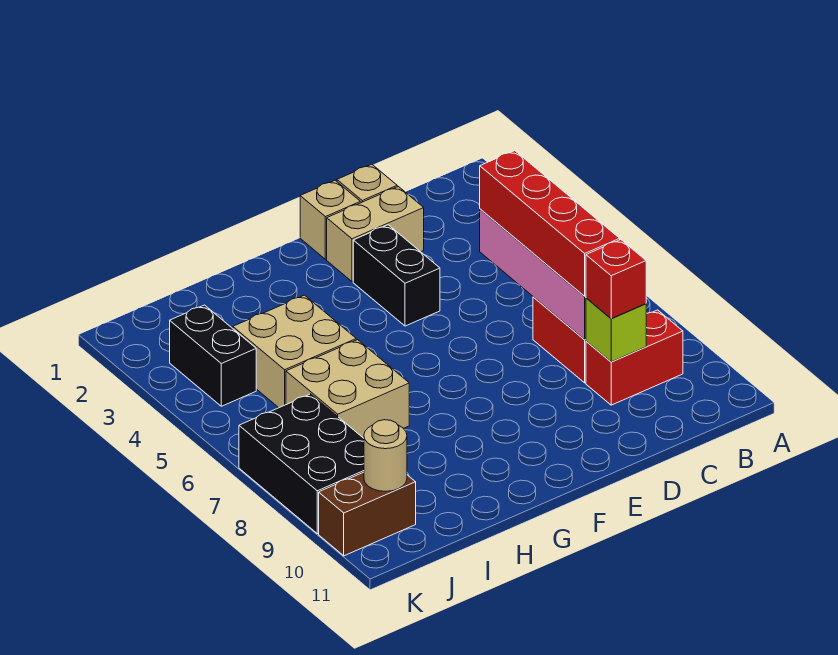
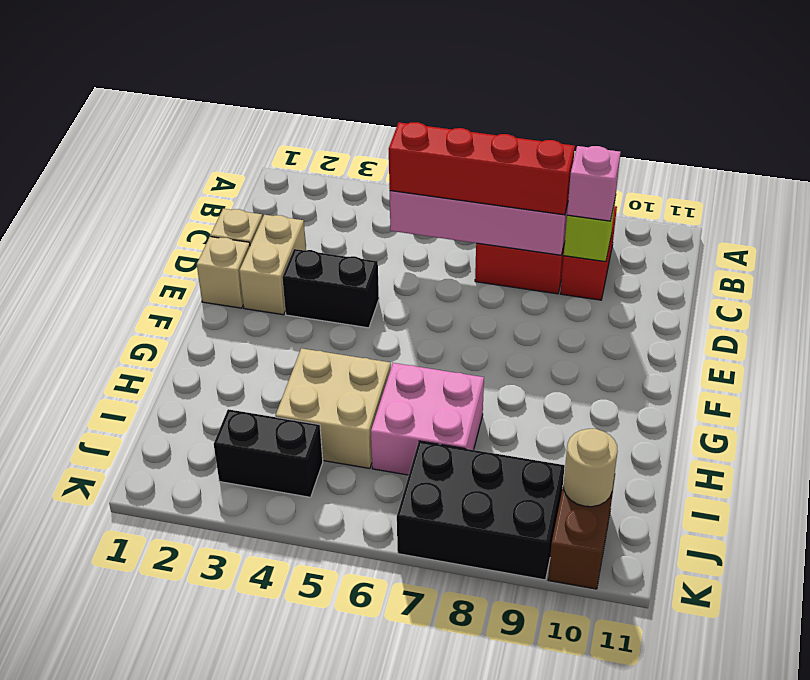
red brick C9 level 3 -> pink brick C9 level 3
tan brick H6:I7 level 1 -> pink brick H6:I7 level 1

